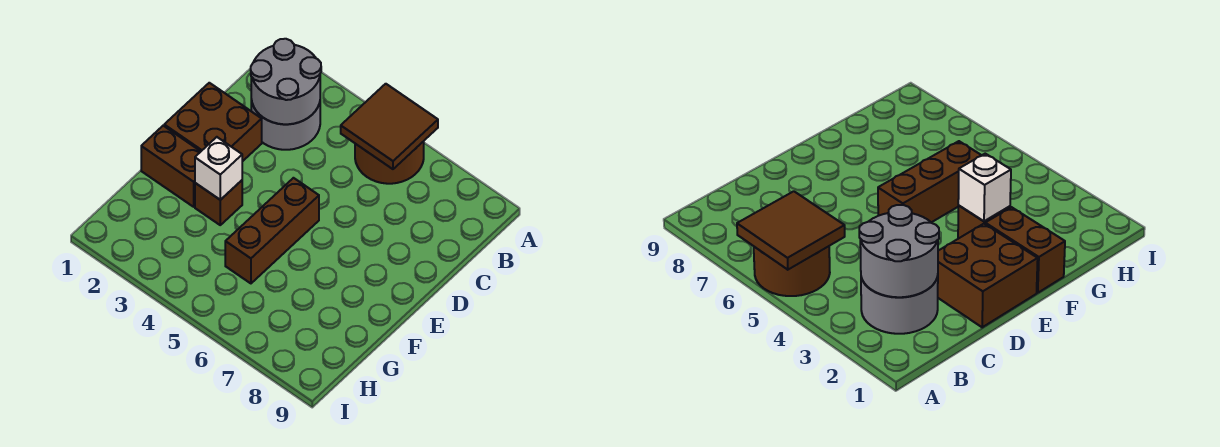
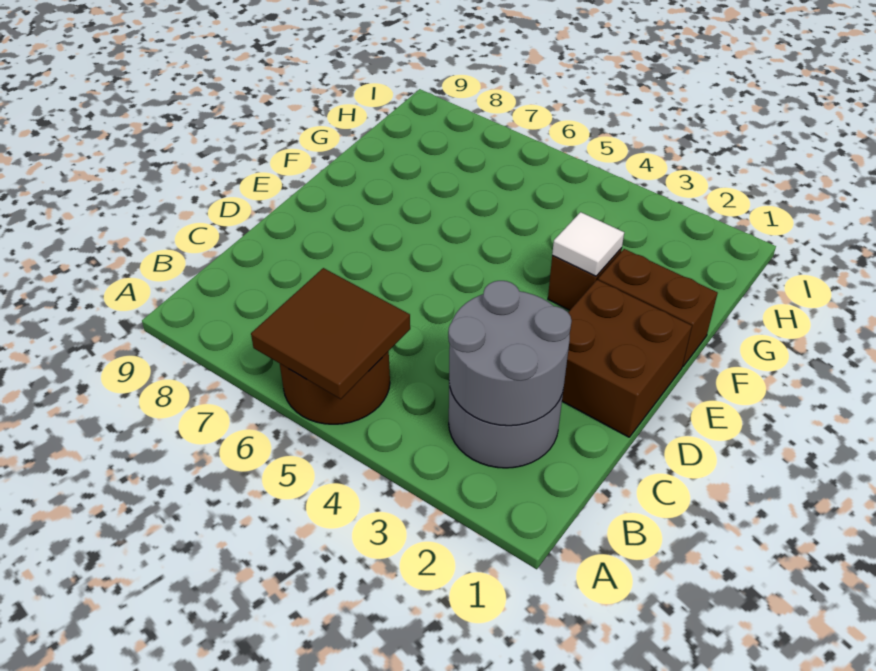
brown brick E5:G5 level 1 -> none
white brick F3 level 2 -> white tile F3 level 2

